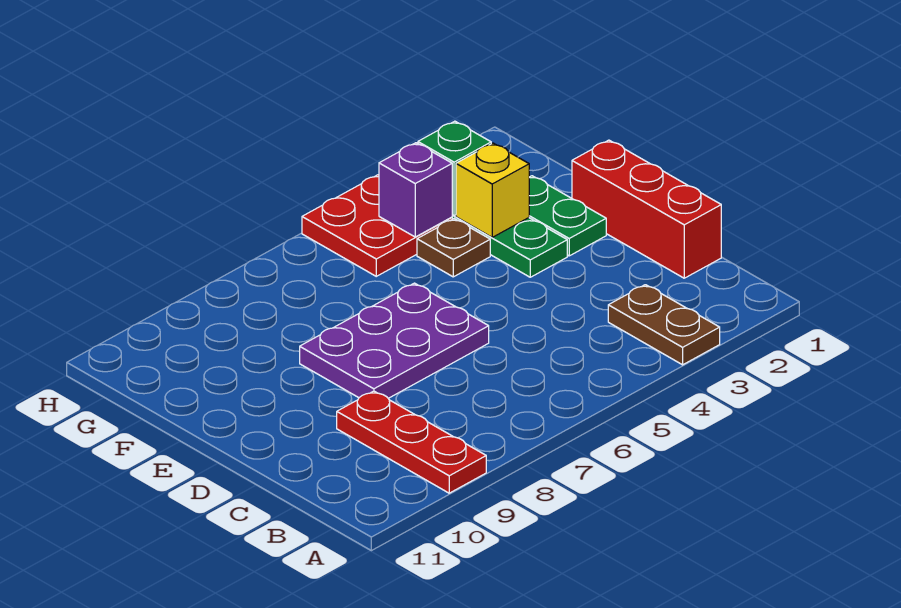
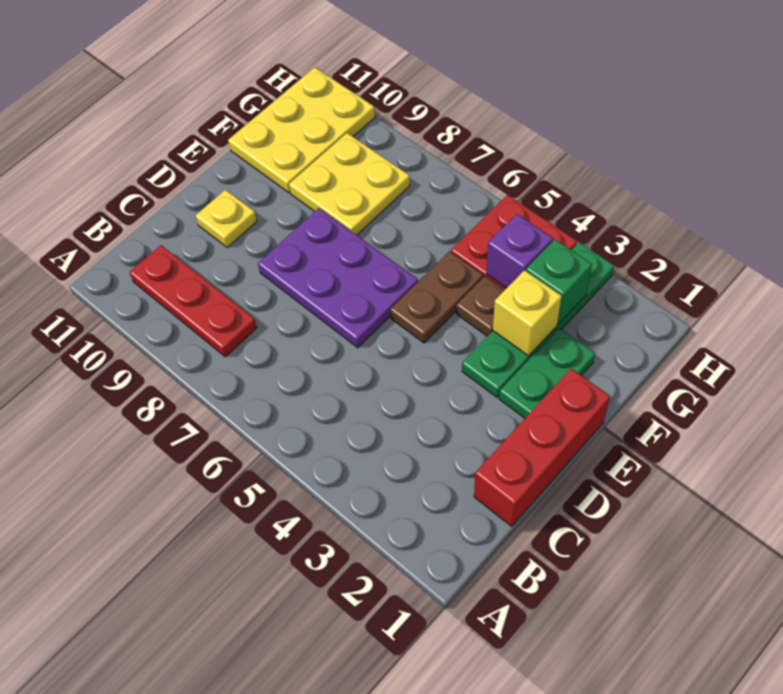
brown plate A3:B3 level 1 -> brown plate E5:F5 level 1
red plate A9:C9 level 1 -> red plate B8:B10 level 1
none -> yellow plate D10 level 1
none -> yellow plate F8:G9 level 1
none -> yellow plate F10:H11 level 1

